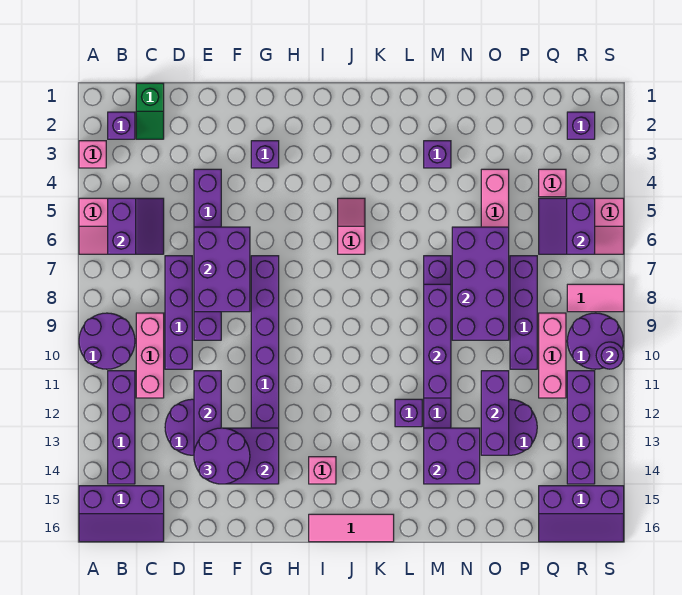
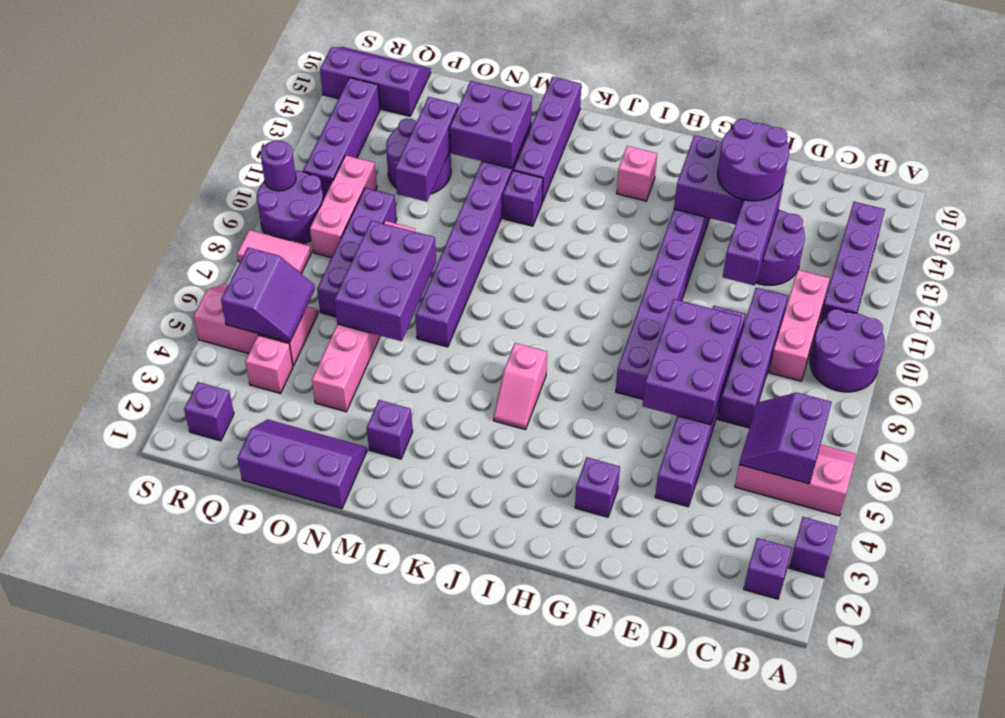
pink brick A3 level 1 -> purple brick A3 level 1
purple slope A15:C16 level 1 top 15 -> purple slope N1:P2 level 1 top 1
green slope C1:C2 level 1 top 1 -> none
pink tile I16:K16 level 1 -> none
purple brick M8:M11 level 2 -> purple brick L13:L16 level 1
purple brick N6:O9 level 2 -> purple brick N6:O8 level 2

